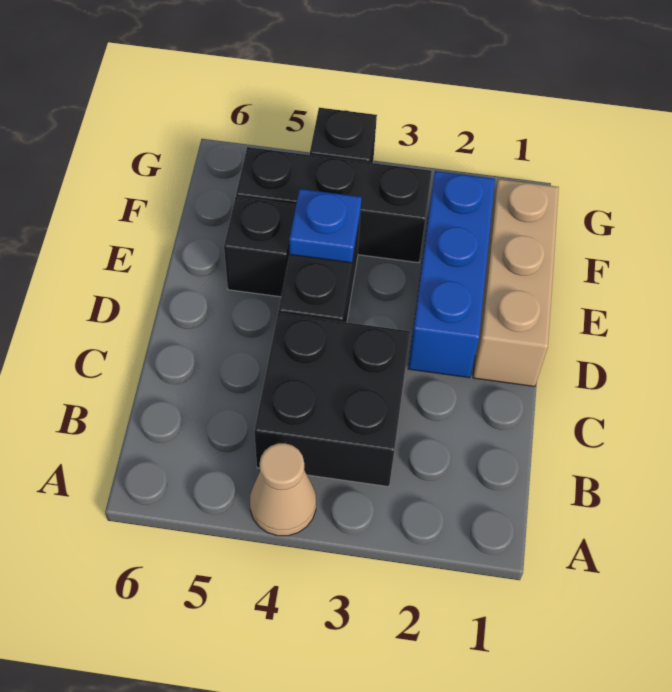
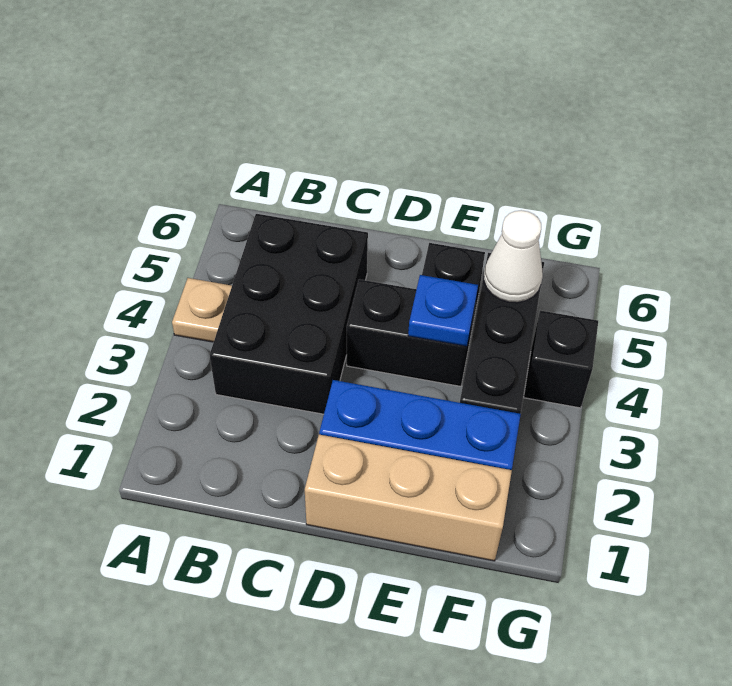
tan cone A4 level 1 -> tan plate A4 level 1
black brick B3:C4 level 1 -> black brick B3:C5 level 1
none -> white cone F5 level 2

